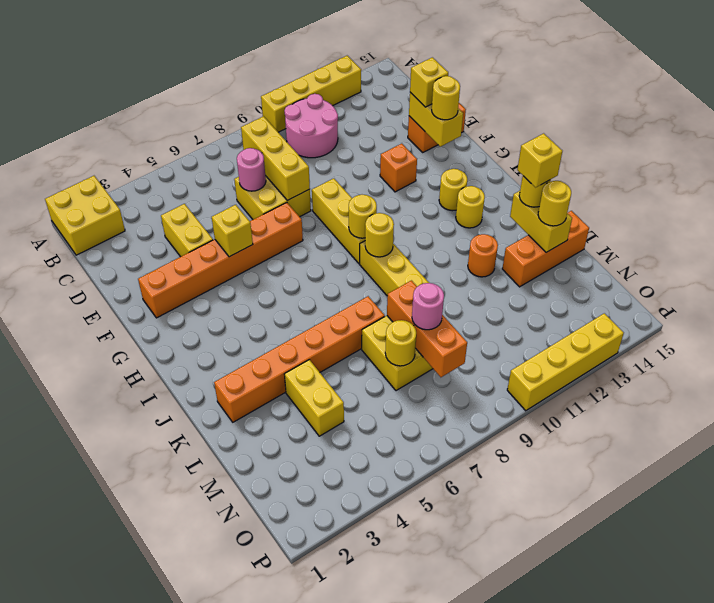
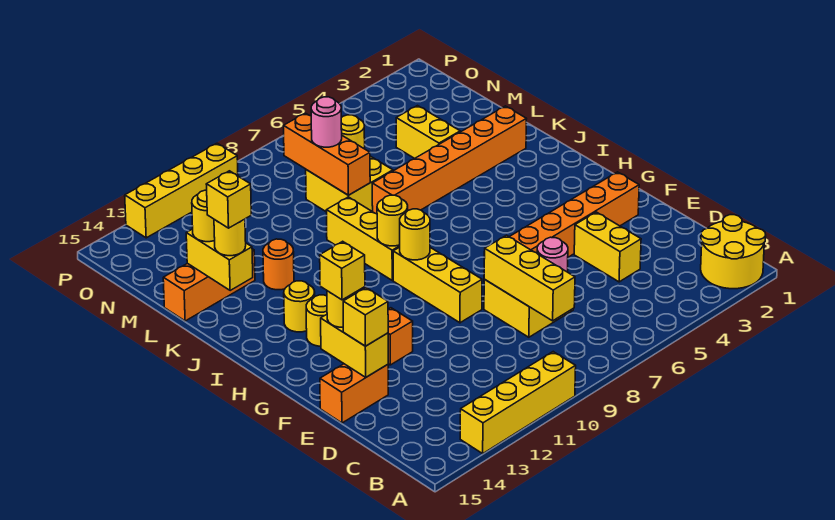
yellow brick A1:B2 level 1 -> yellow round brick A1:B2 level 1
pink round brick B10:C11 level 1 -> none
yellow brick F5 level 2 -> yellow brick F14 level 4

